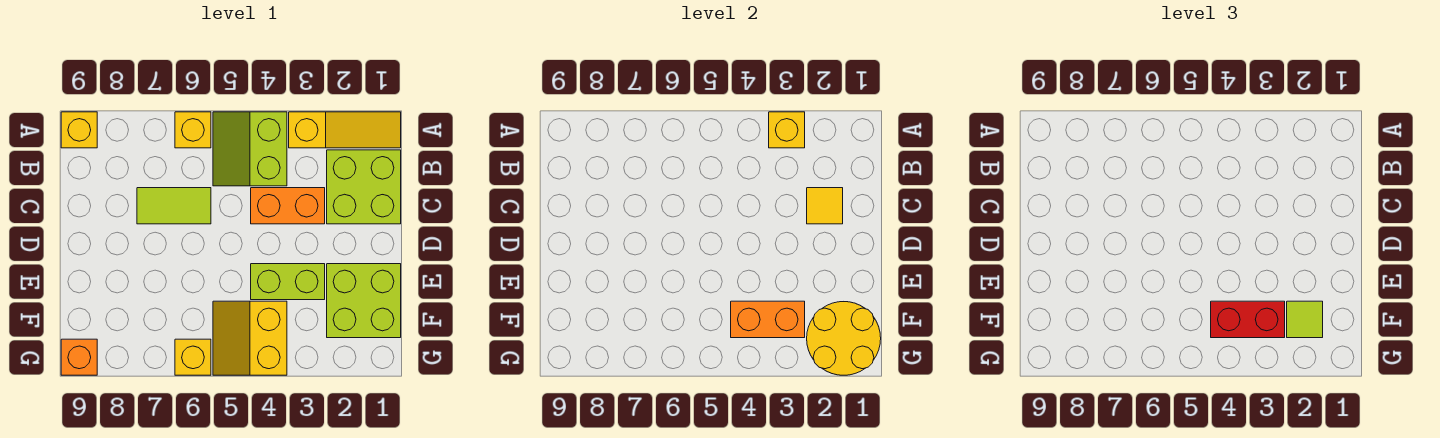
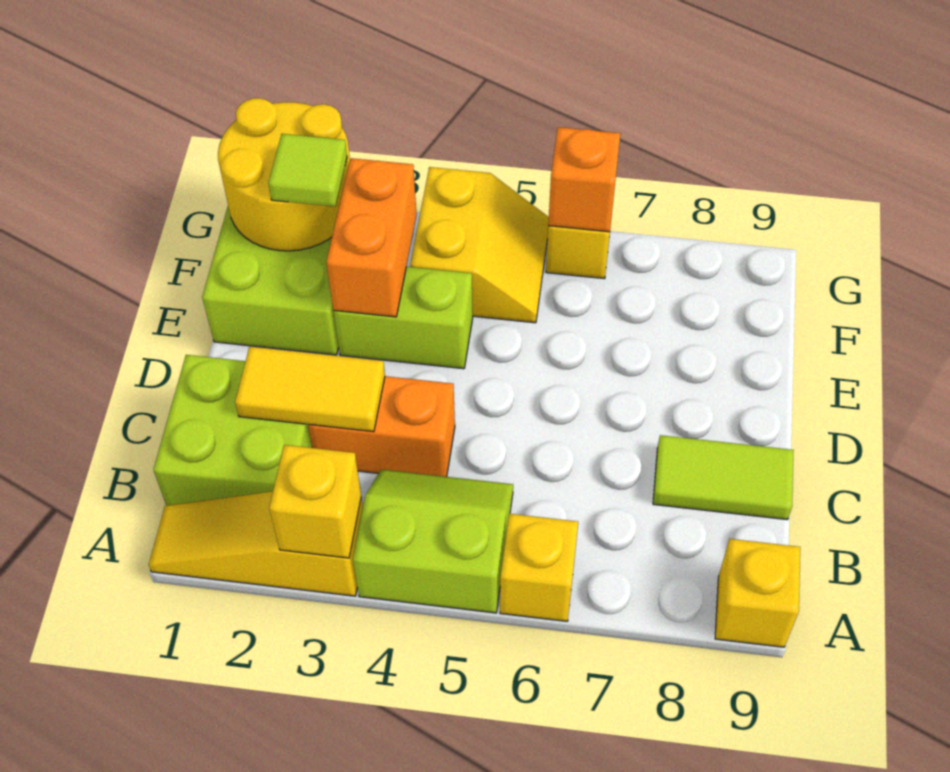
lime slope A4:B5 level 1 top 4 -> lime slope A4:B5 level 1 top A
yellow tile C2 level 2 -> yellow tile C2:C3 level 2
lime tile C6:C7 level 1 -> lime tile C8:C9 level 1
orange brick F3:F4 level 2 -> orange brick E3:F3 level 2
red brick F3:F4 level 3 -> none
orange brick G9 level 1 -> orange brick G6 level 2

